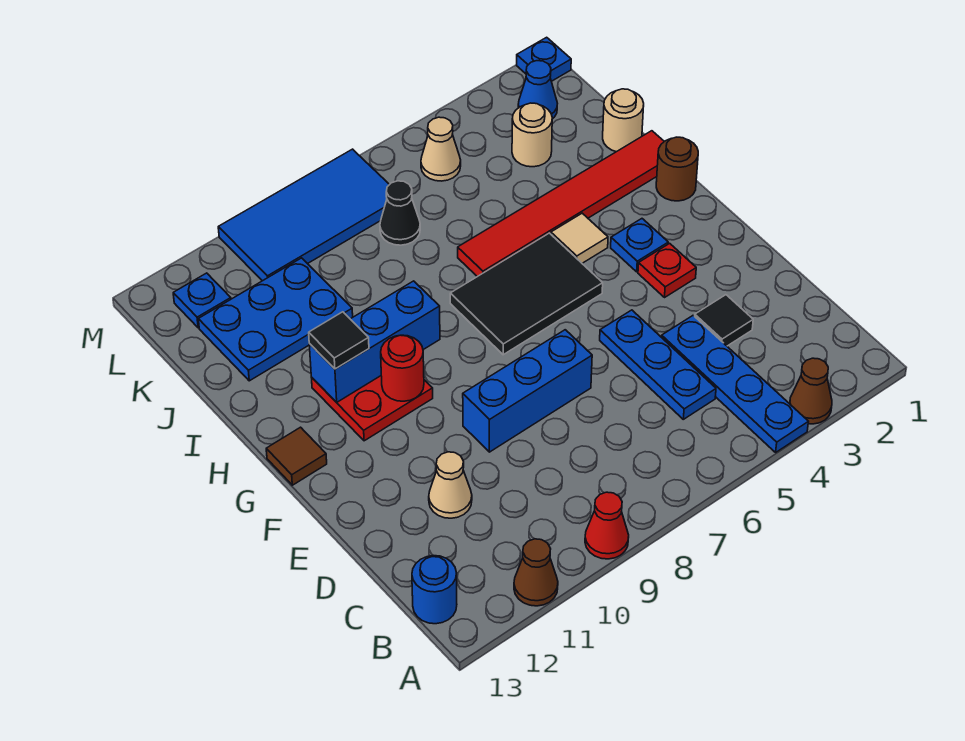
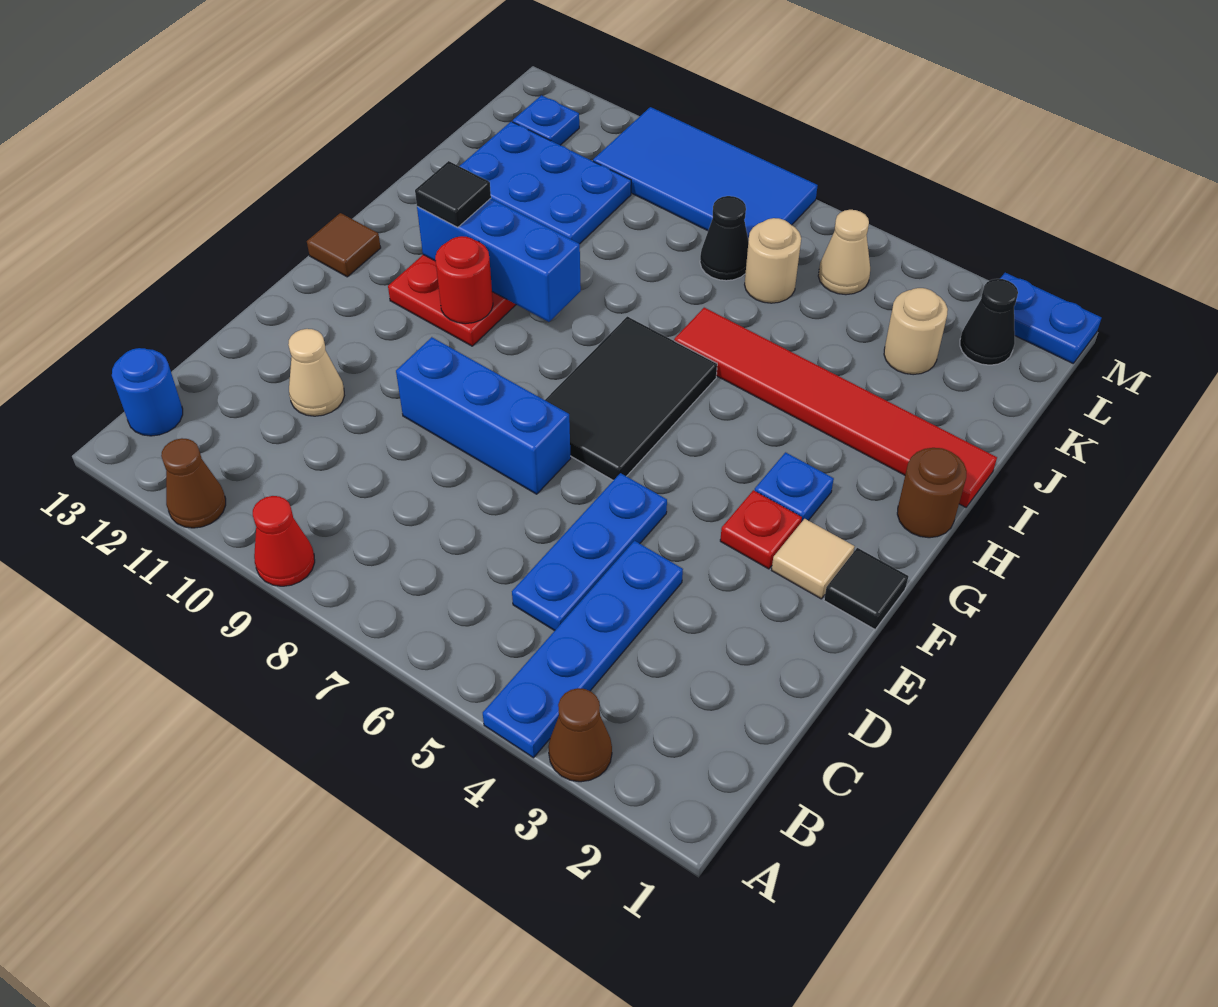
black tile D3 level 1 -> black tile F1 level 1
black tile G5:H7 level 1 -> black tile F6:H7 level 1
tan tile H4 level 1 -> tan tile F2 level 1
tan round brick J1 level 1 -> tan round brick K6 level 1
blue cone L2 level 1 -> black cone L2 level 1
blue plate M1 level 1 -> blue plate M1:M2 level 1

